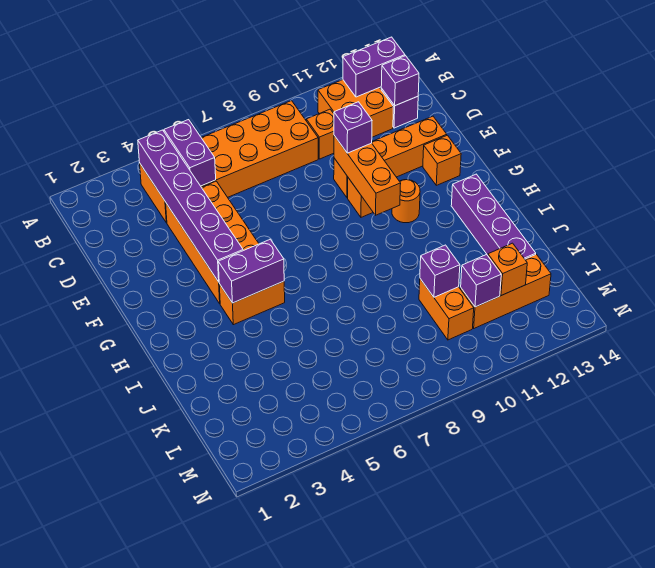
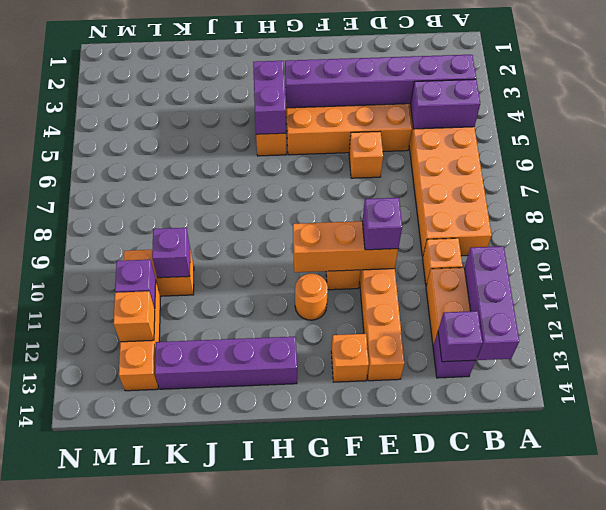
purple brick B12:B13 level 2 -> purple brick B11:B13 level 2
none -> orange brick E6 level 1

